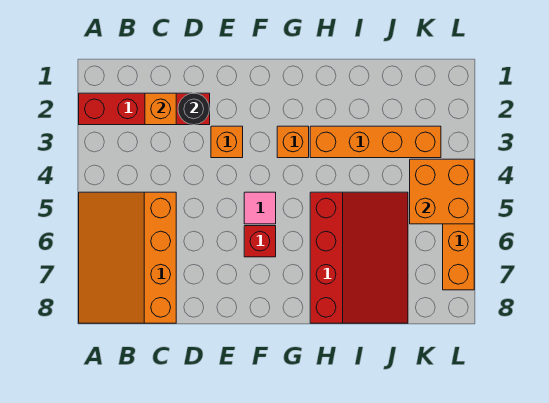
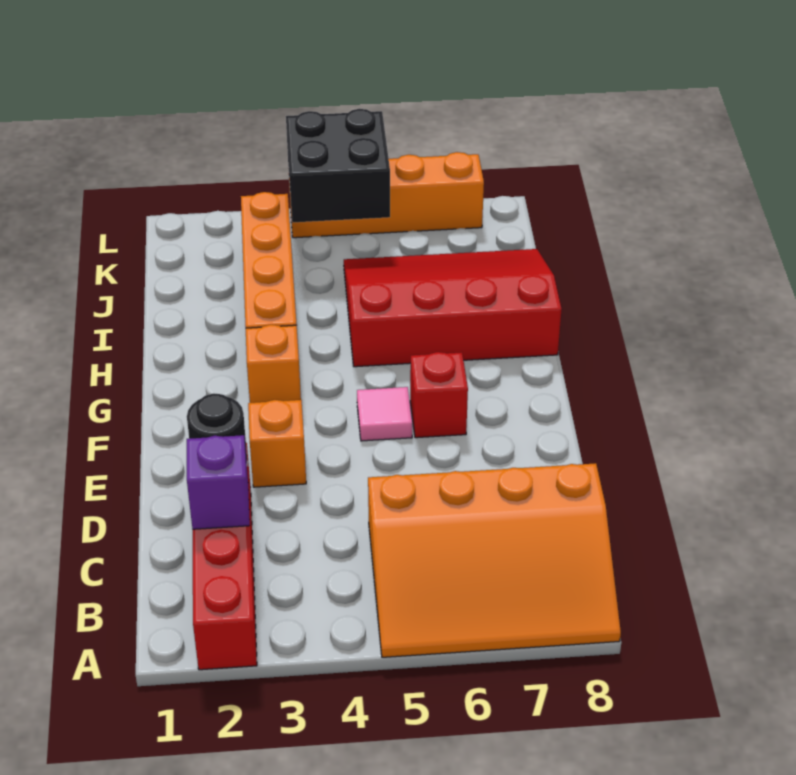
orange brick C2 level 2 -> purple brick C2 level 2
orange brick K4:L5 level 2 -> black brick K4:L5 level 2

